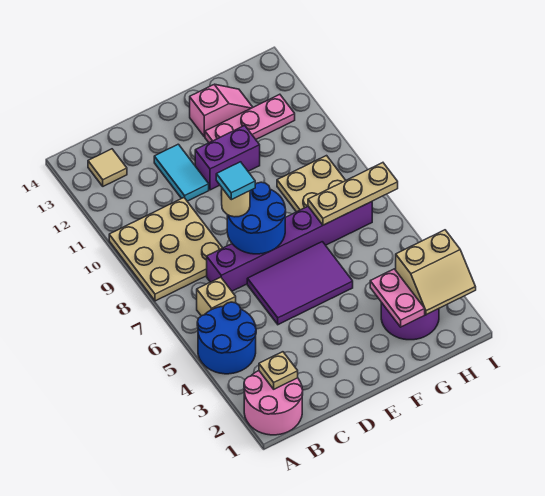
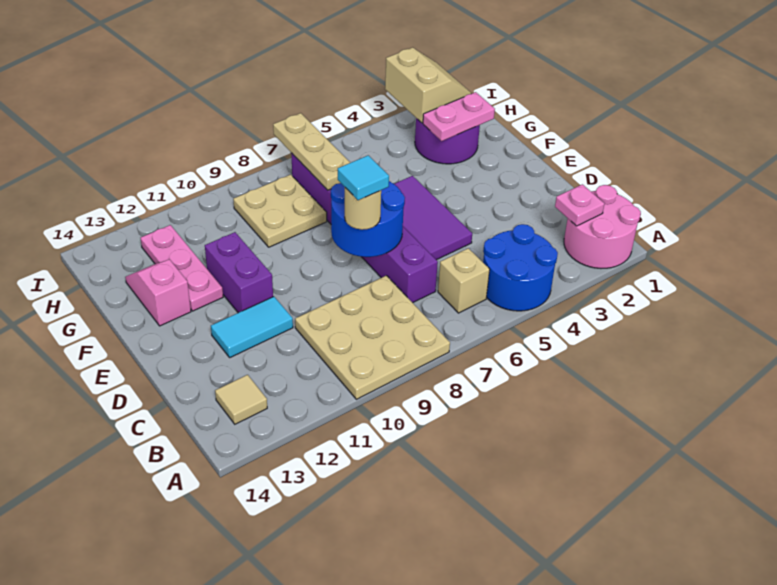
tan plate B2 level 2 -> pink plate B2 level 2

